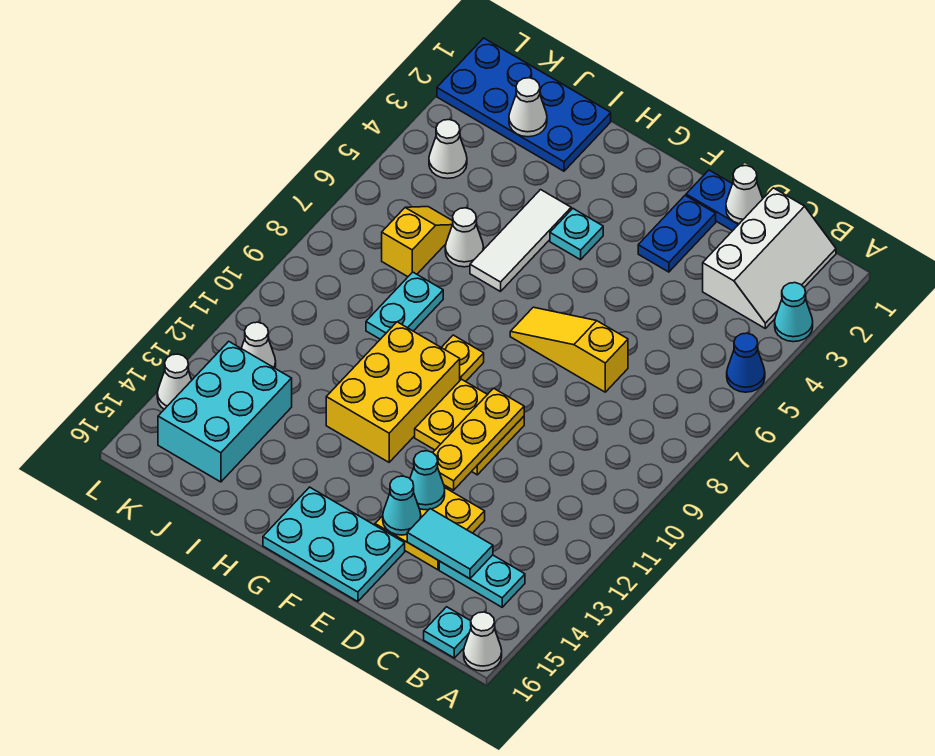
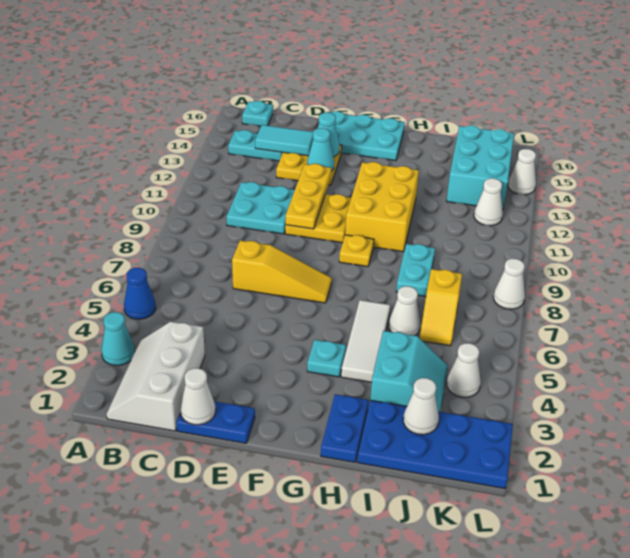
white cone A16 level 1 -> white cone L8 level 1
none -> cyan plate C10:D11 level 1
blue plate E2:E3 level 1 -> blue plate H1:H2 level 1
none -> cyan slope I3:J4 level 1 top I

